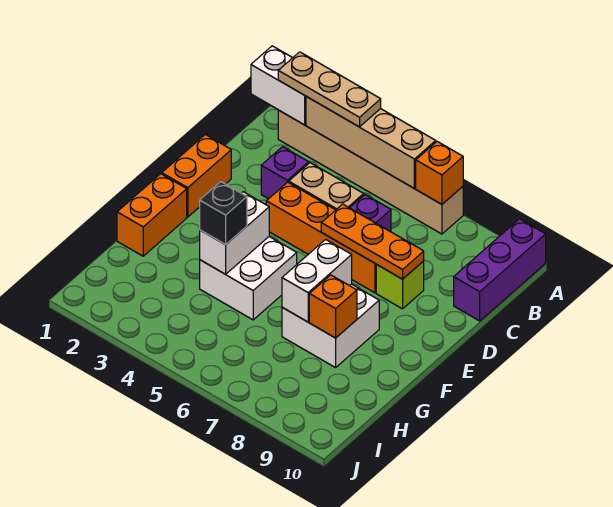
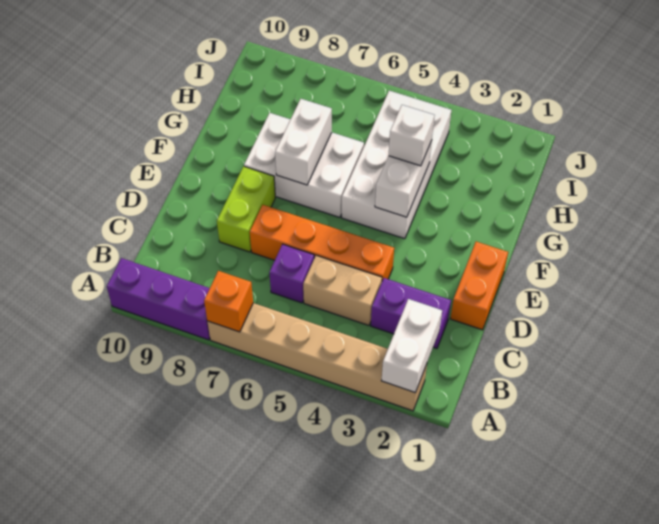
white brick A1:A2 level 2 -> white brick A2:B2 level 2
tan plate A2:A4 level 3 -> none
tan brick A3:A6 level 2 -> none
purple brick A10:C10 level 1 -> purple brick A8:A10 level 1
purple brick C3 level 1 -> purple brick C2:C3 level 1
orange plate D6:D8 level 2 -> none
lime brick D8 level 1 -> lime brick D8:E8 level 1
orange brick F1:G1 level 1 -> none
white brick F4:G5 level 1 -> white brick F4:I5 level 1
white brick F7:G8 level 1 -> white brick F6:G8 level 1
black brick G4 level 3 -> white brick G4 level 3
orange brick G8 level 2 -> none

